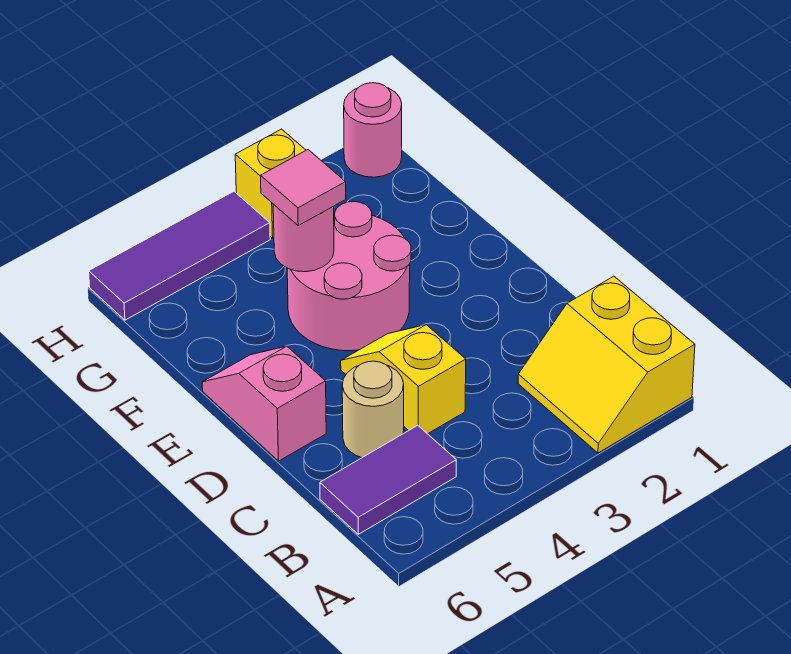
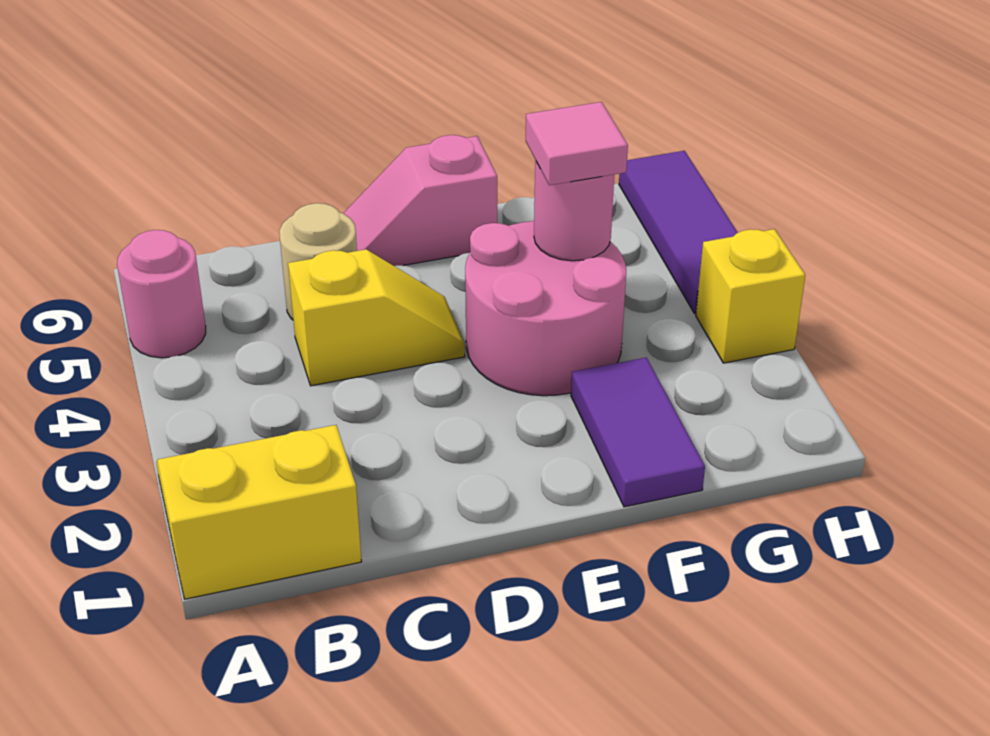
purple tile B5:B6 level 1 -> purple tile F1:F2 level 1
pink slope D6:E6 level 1 top D -> pink slope D6:E6 level 1 top E
pink round brick H1 level 1 -> pink round brick A5 level 1

